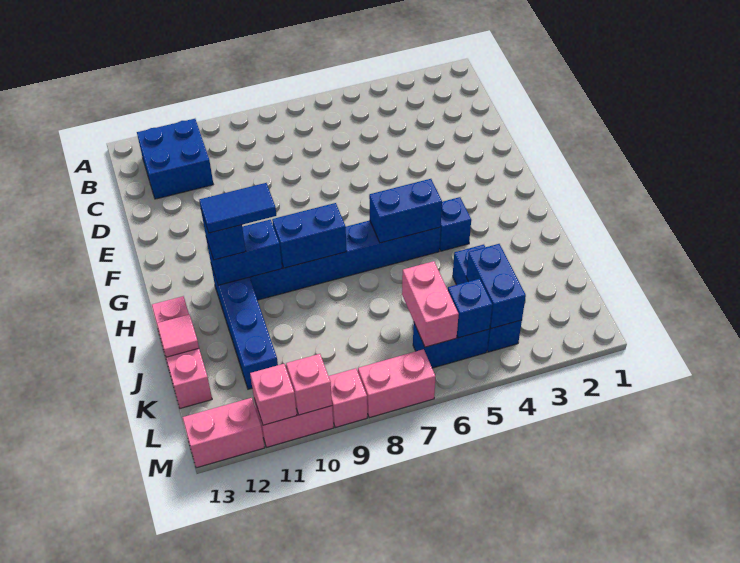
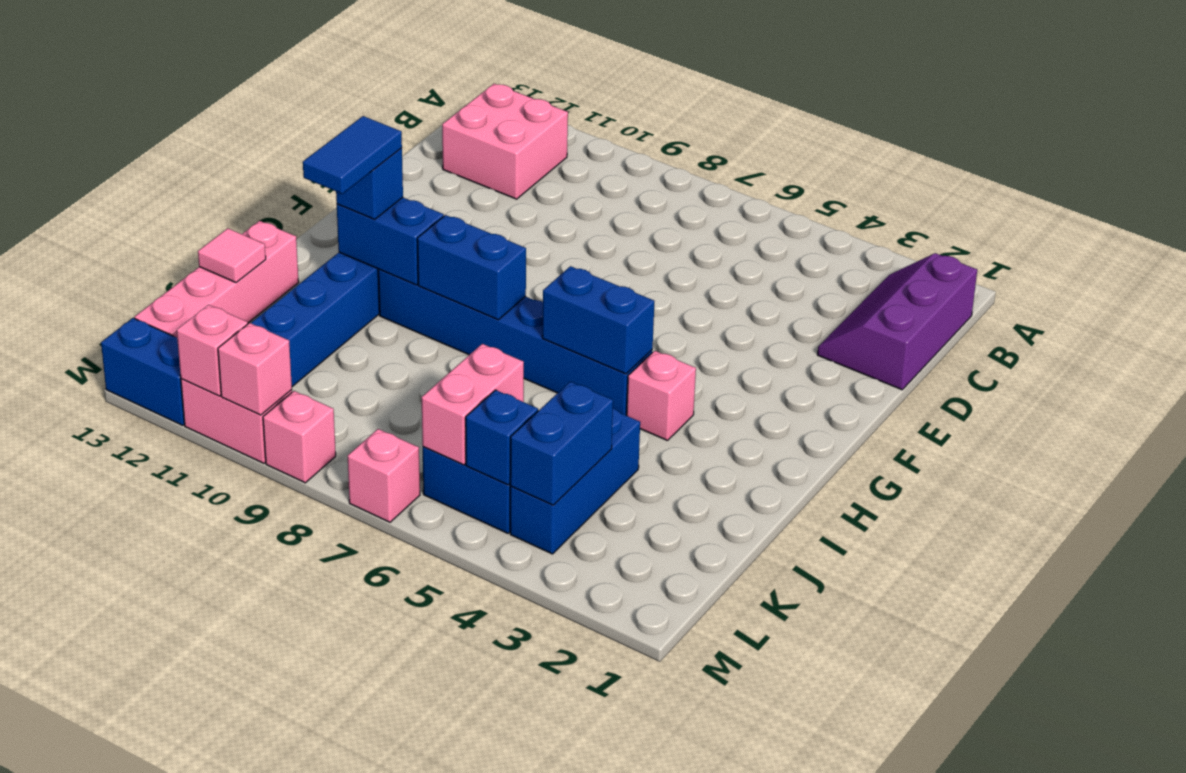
none -> purple slope B1:D2 level 1 top 1
blue brick B11:C12 level 1 -> pink brick B11:C12 level 1
blue brick H4 level 1 -> pink brick H4 level 1
blue tile H10:H11 level 4 -> blue tile H11:I11 level 4
pink brick I13:K13 level 1 -> pink brick I13:L13 level 1
pink brick M7:M8 level 1 -> pink brick M7 level 1
pink brick M12:M13 level 1 -> blue brick M12:M13 level 1

